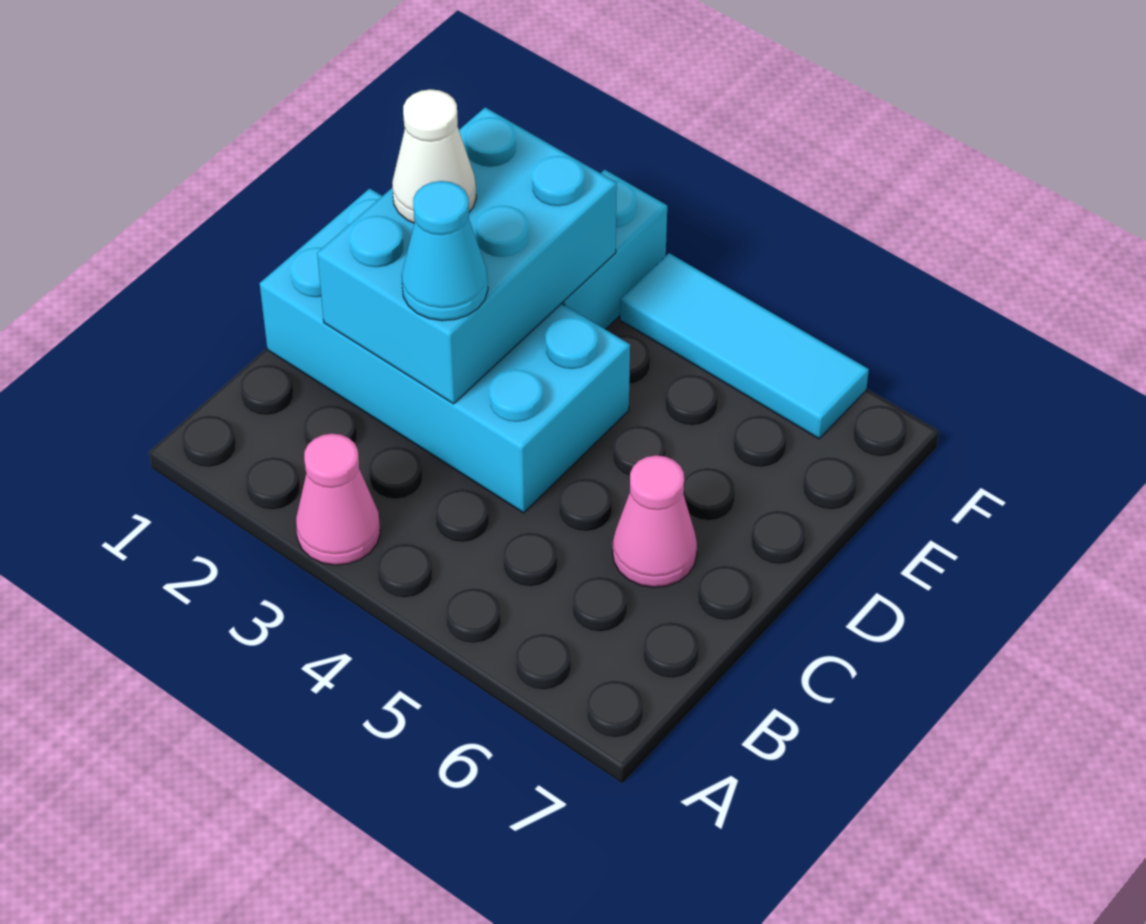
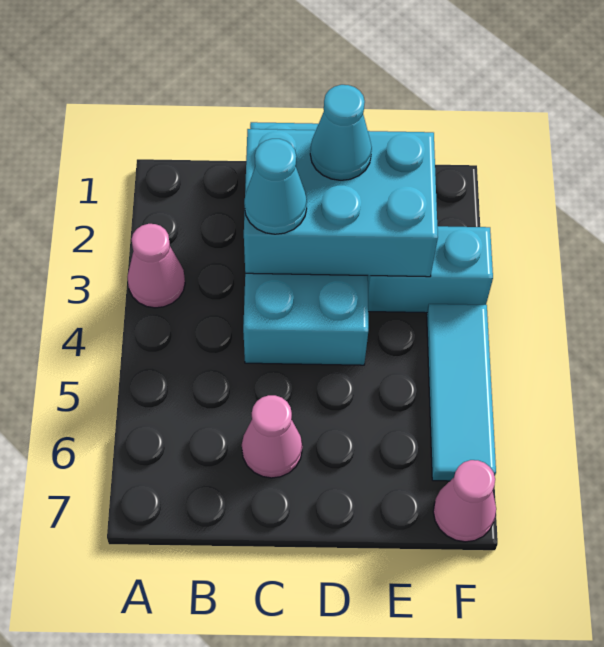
white cone D2 level 3 -> cyan cone D2 level 3
none -> pink cone F7 level 1

